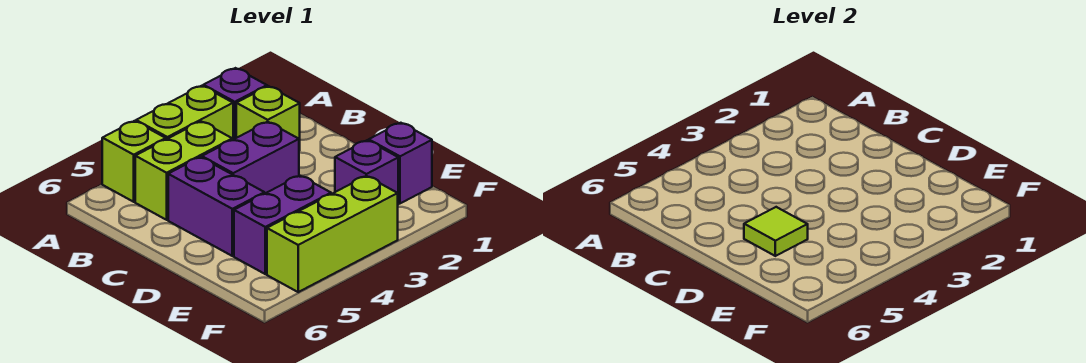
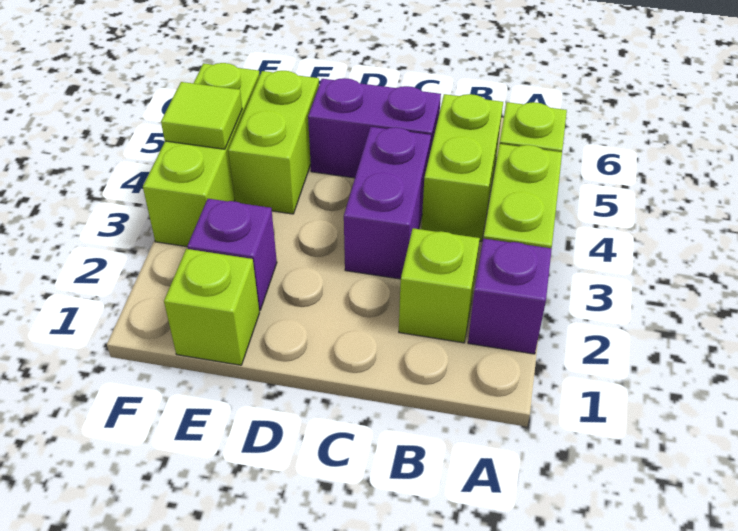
lime tile D5 level 2 -> lime tile F4 level 2
purple brick E1 level 1 -> lime brick E1 level 1
purple brick E4:E5 level 1 -> lime brick E4:E5 level 1

